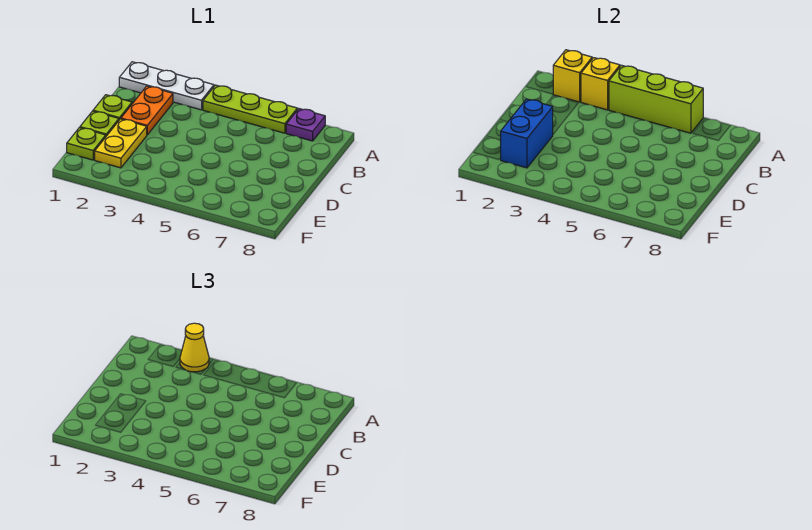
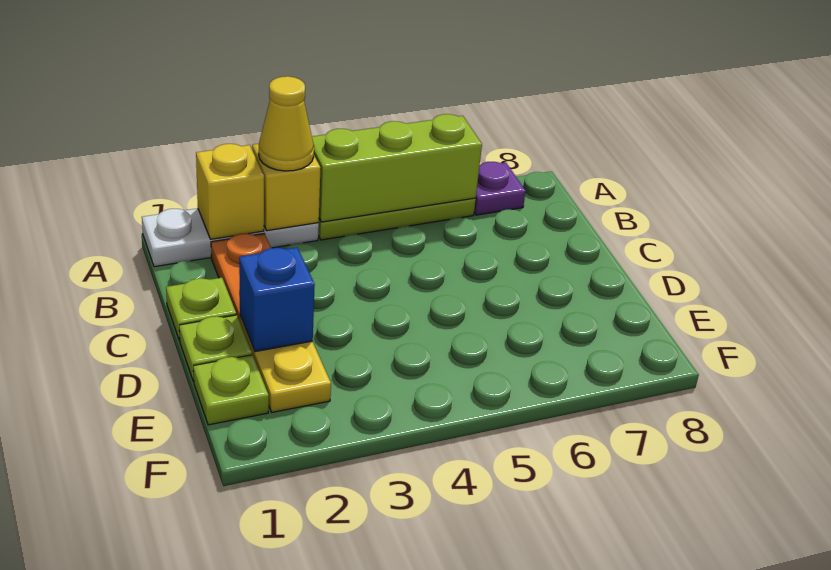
blue brick D2:E2 level 2 -> blue brick D2 level 2

